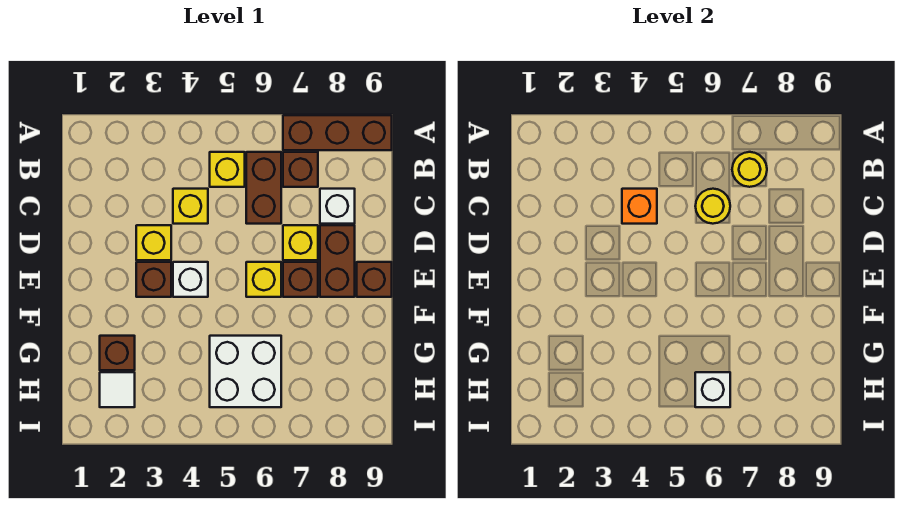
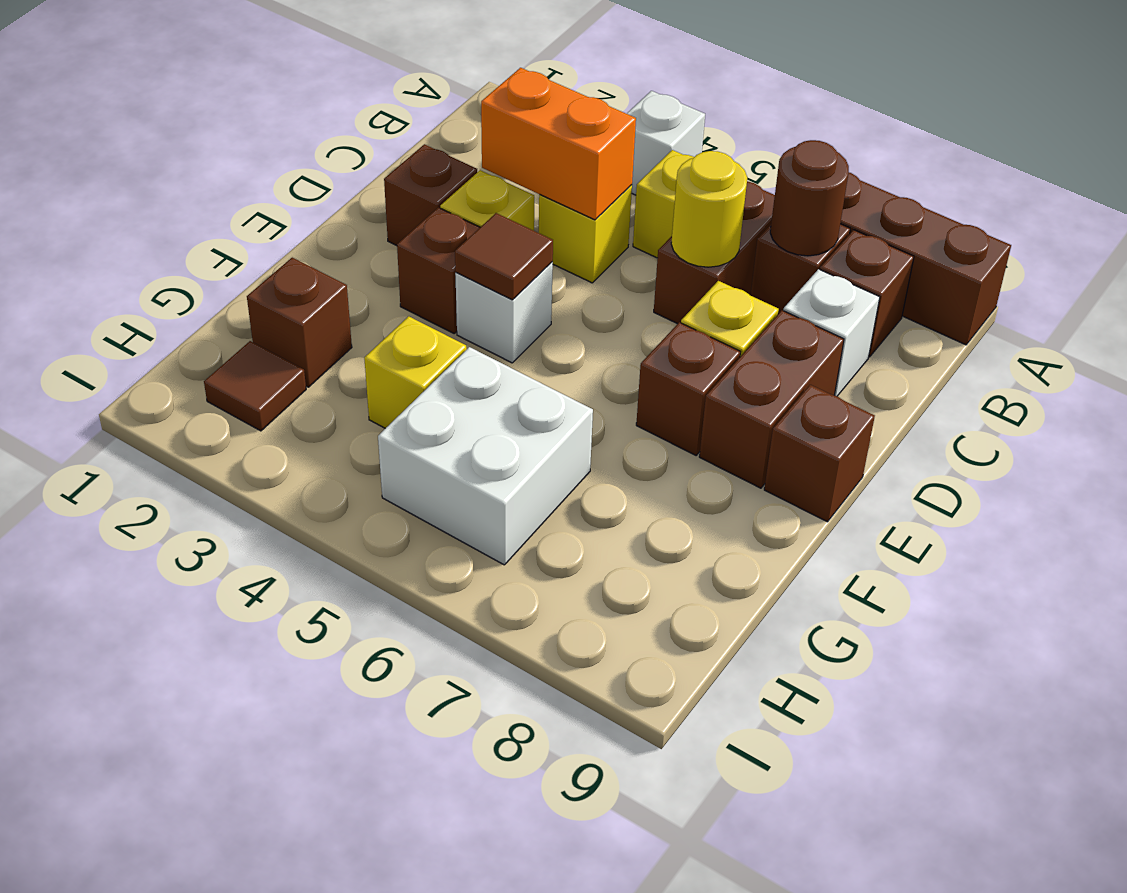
yellow round brick B7 level 2 -> brown round brick B7 level 2
none -> brown brick B8 level 1
orange brick C4 level 2 -> orange brick C3:C4 level 2
none -> brown brick D2 level 1
none -> brown tile E4 level 2
yellow brick E6 level 1 -> yellow brick G4 level 1
white tile H2 level 1 -> brown tile H2 level 1
white brick H6 level 2 -> white brick A4 level 1

